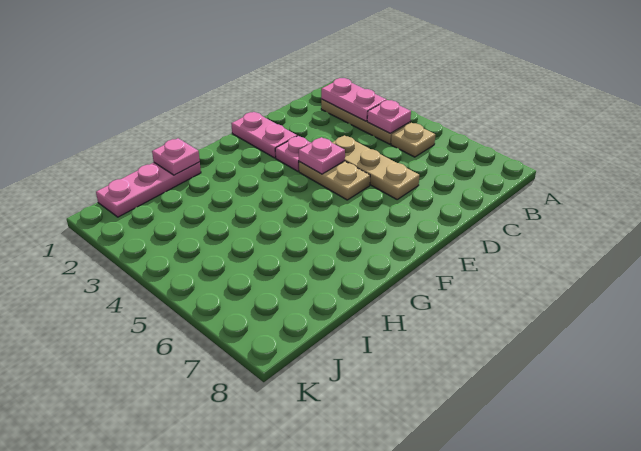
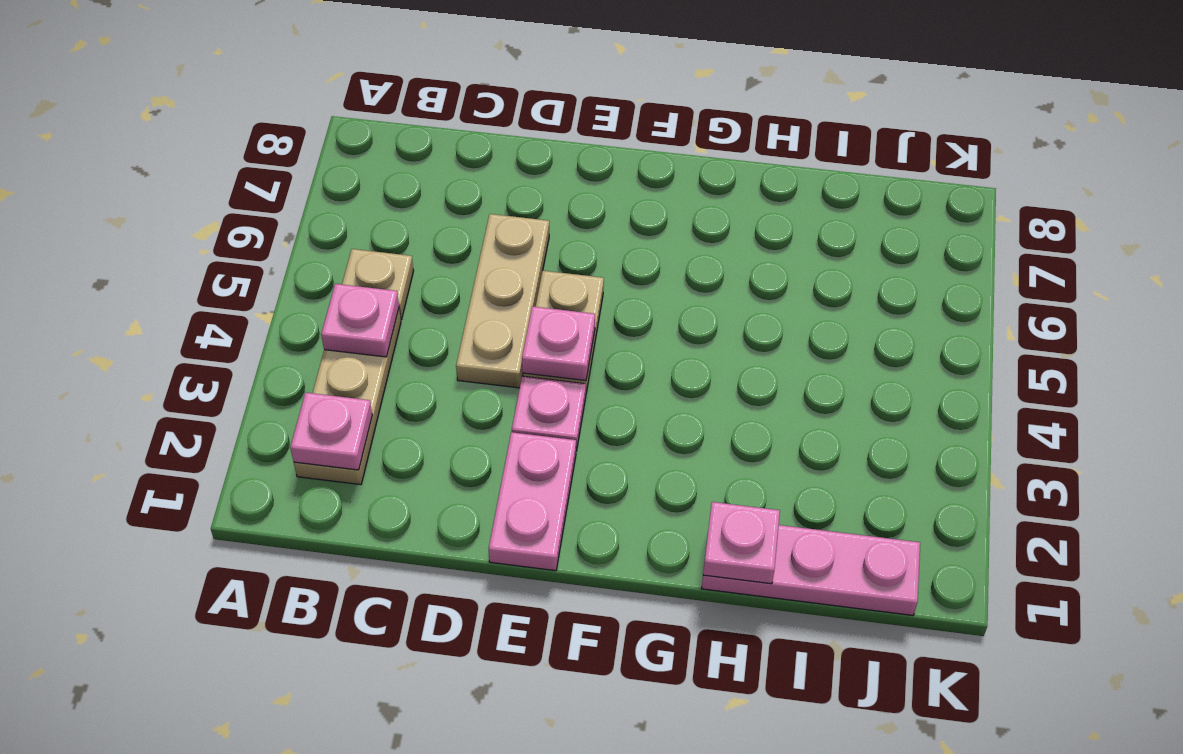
pink plate B2:B3 level 2 -> pink plate B2 level 2

